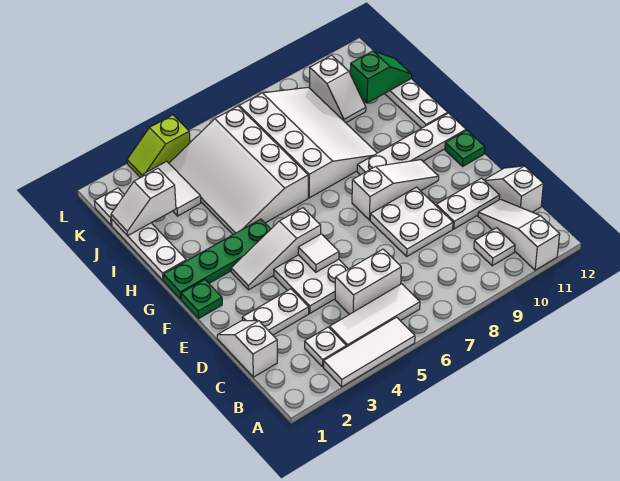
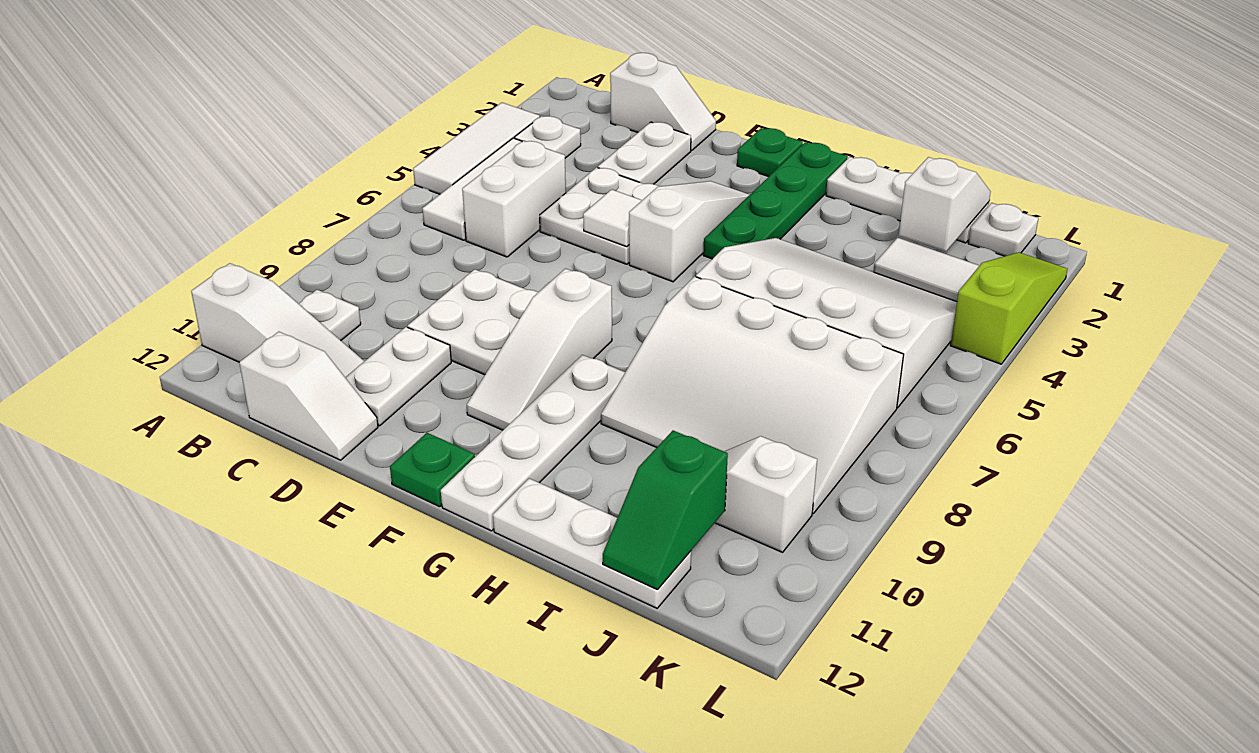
lime slope L3:L4 level 1 top 4 -> lime slope L2:L4 level 1 top 4

